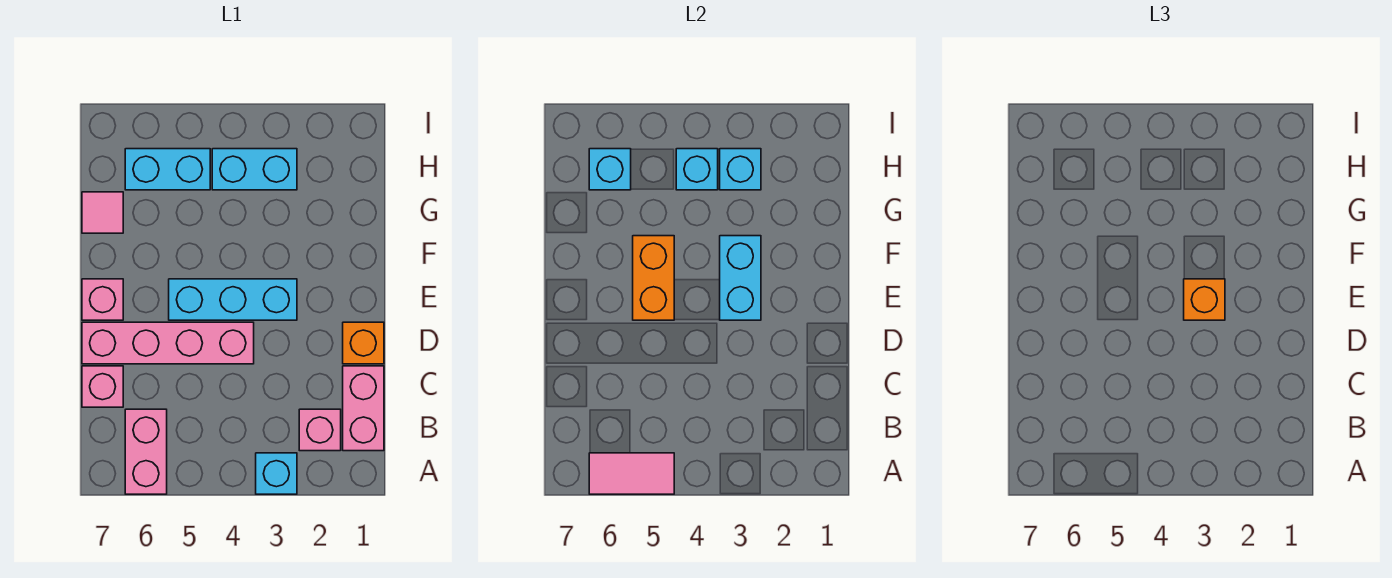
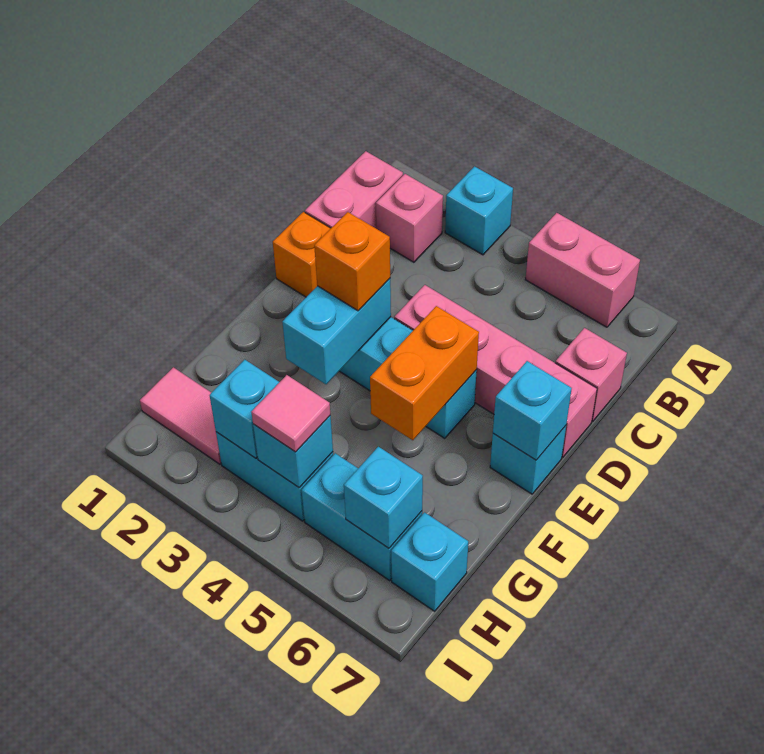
pink tile A5:A6 level 2 -> pink tile H1:H2 level 1
pink brick A6:B6 level 1 -> pink brick A5:A6 level 1
pink brick E7 level 1 -> cyan brick E7 level 1
none -> cyan brick E7 level 2
pink tile G7 level 1 -> pink tile H4 level 3
none -> cyan brick H7 level 1

